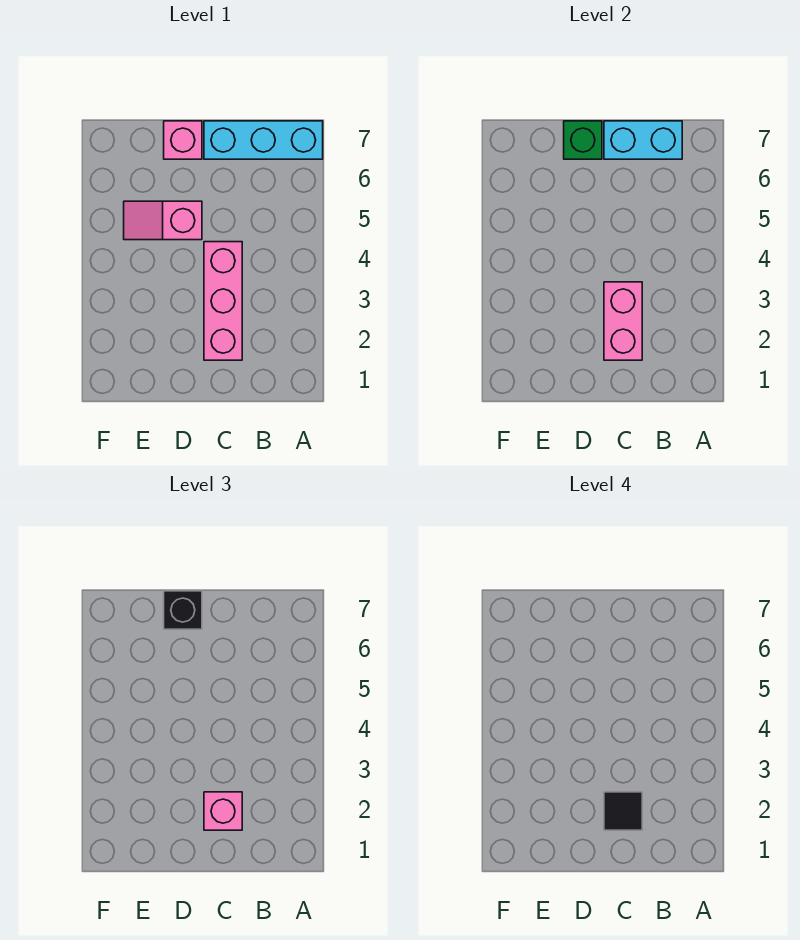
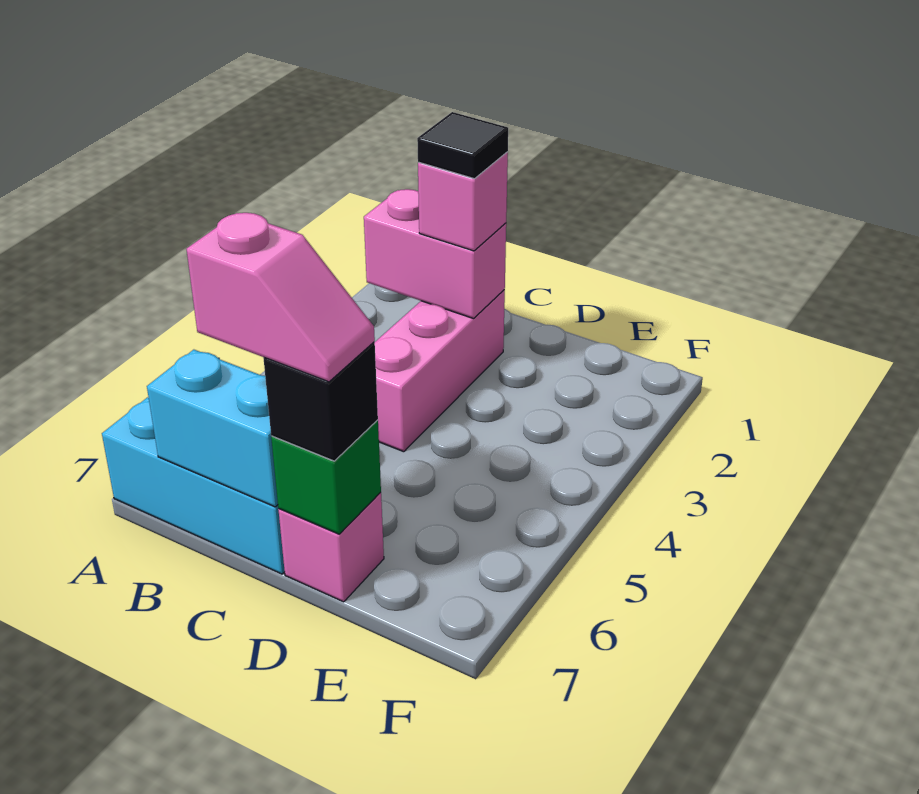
pink brick C2:C3 level 2 -> pink brick B2:C2 level 2
pink slope D5:E5 level 1 top D -> pink slope C7:D7 level 4 top C

